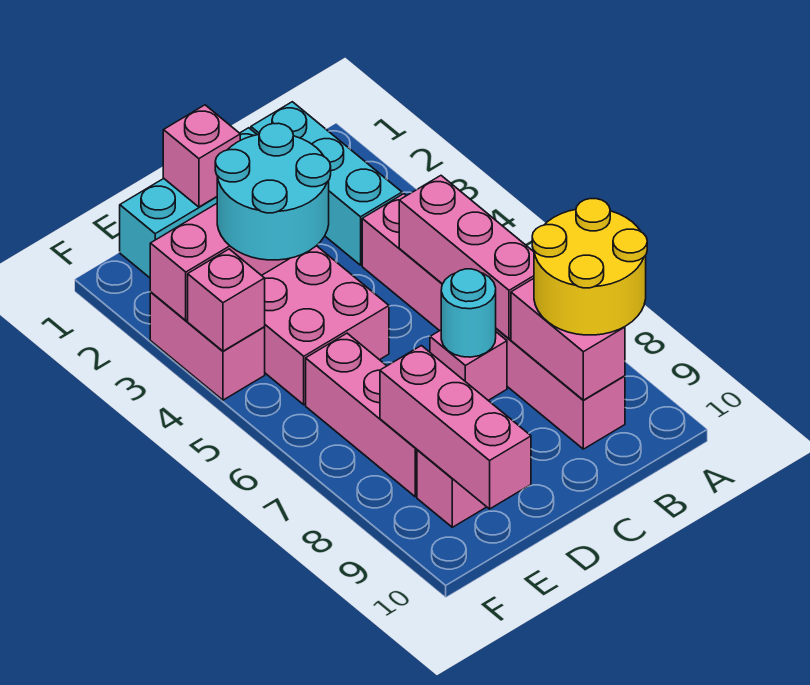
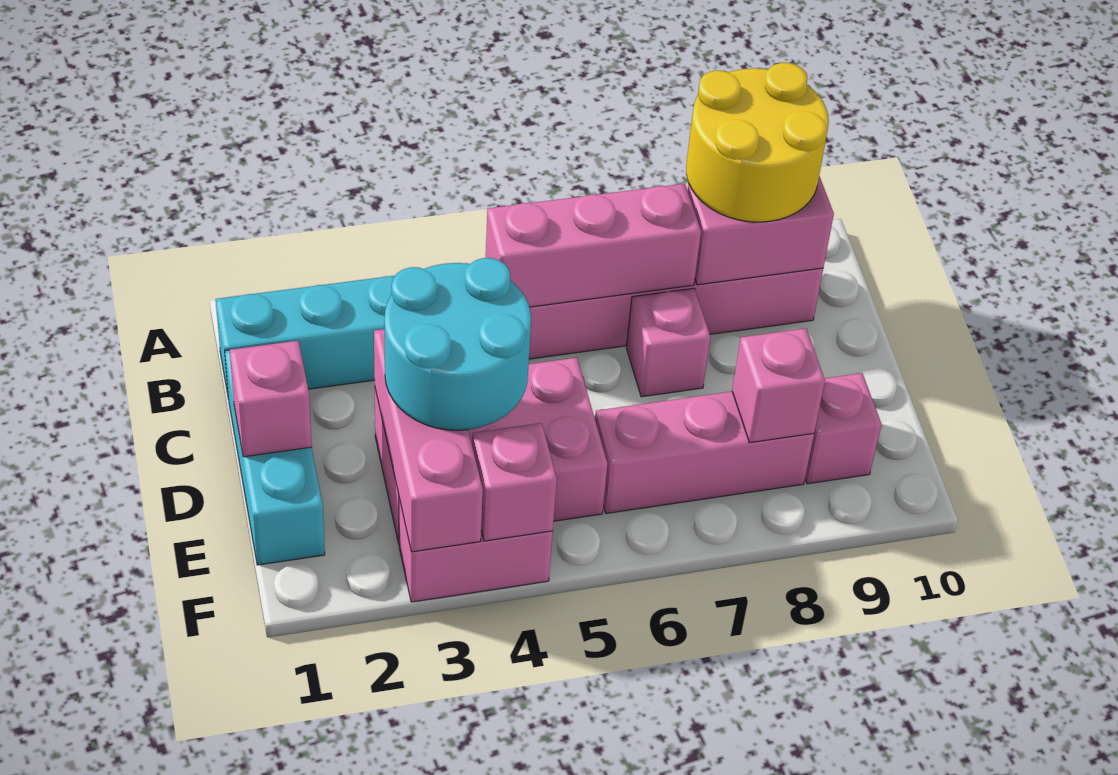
cyan round brick C7 level 2 -> none
pink brick E8:E10 level 2 -> pink brick E8 level 2

